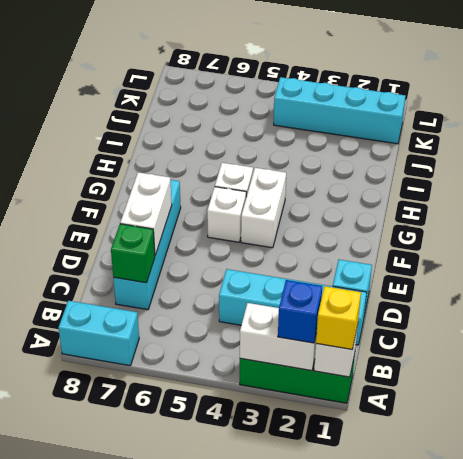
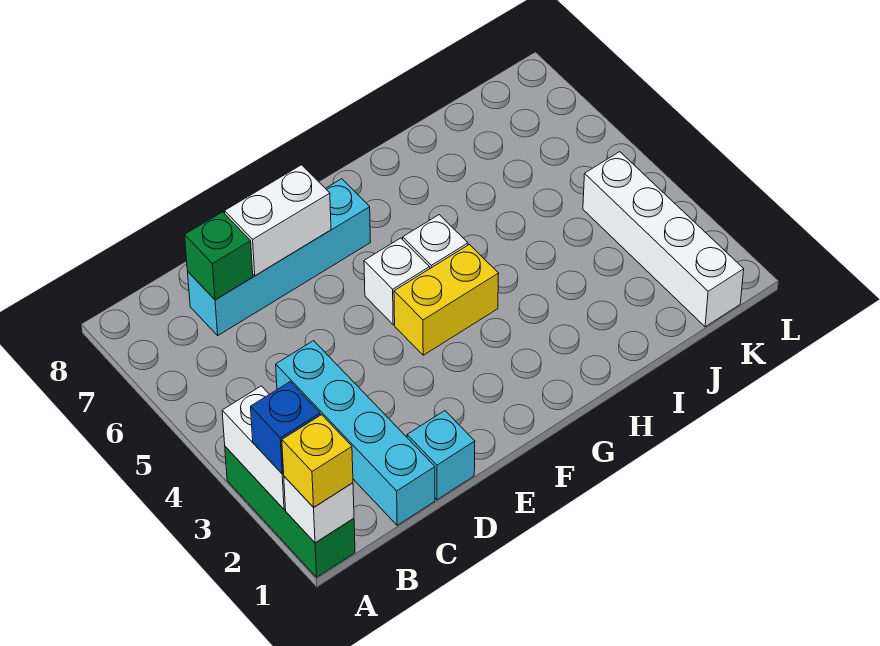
cyan brick A7:A8 level 1 -> none
white brick F4:G4 level 1 -> yellow brick F4:G4 level 1
cyan brick K1:K4 level 1 -> white brick K1:K4 level 1

